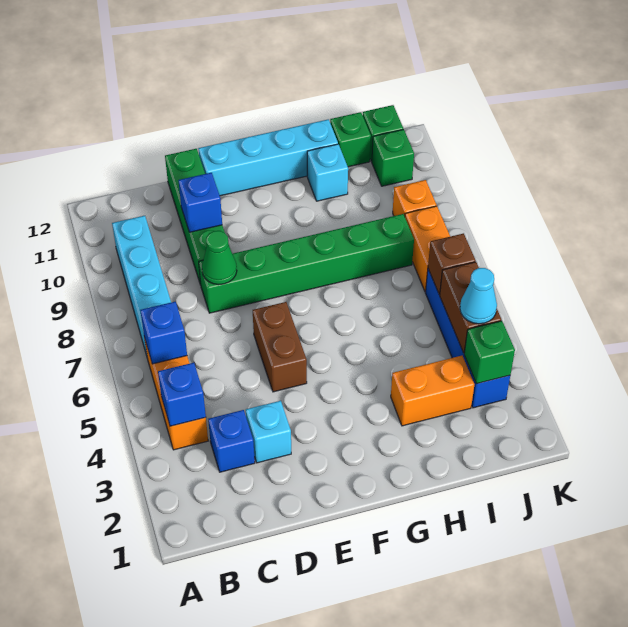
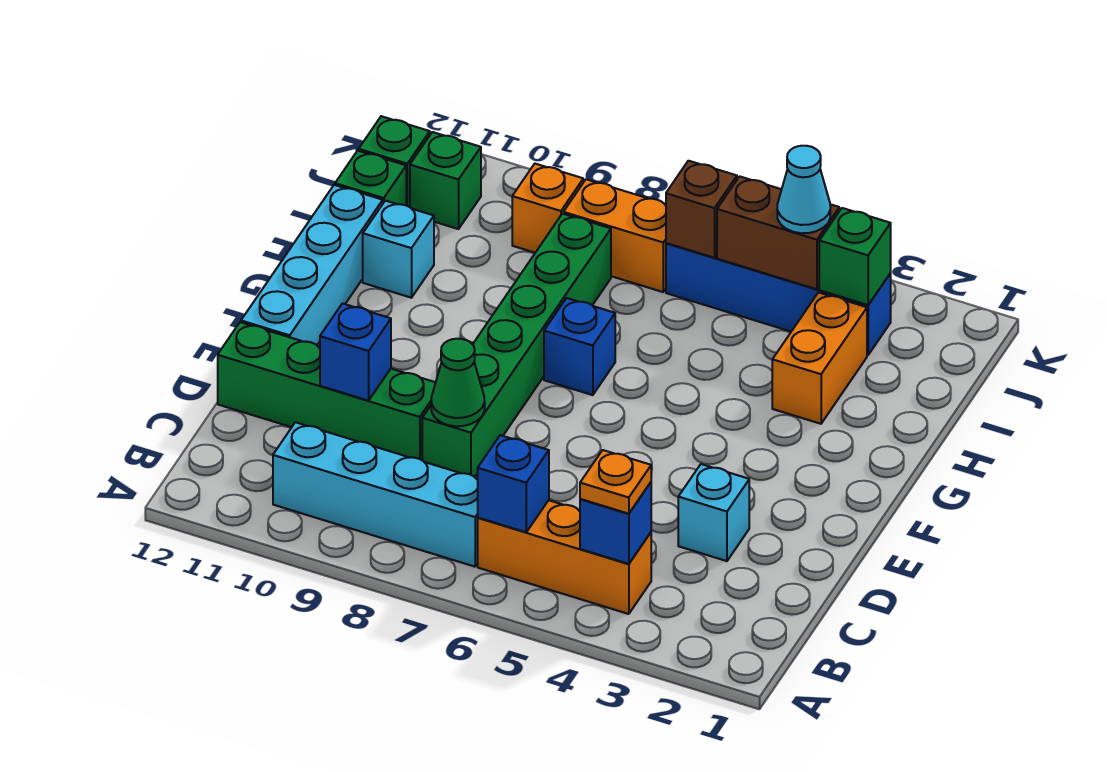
none -> orange plate B4 level 3
blue brick C3 level 1 -> blue brick G7 level 1
brown brick E5:E6 level 1 -> none

